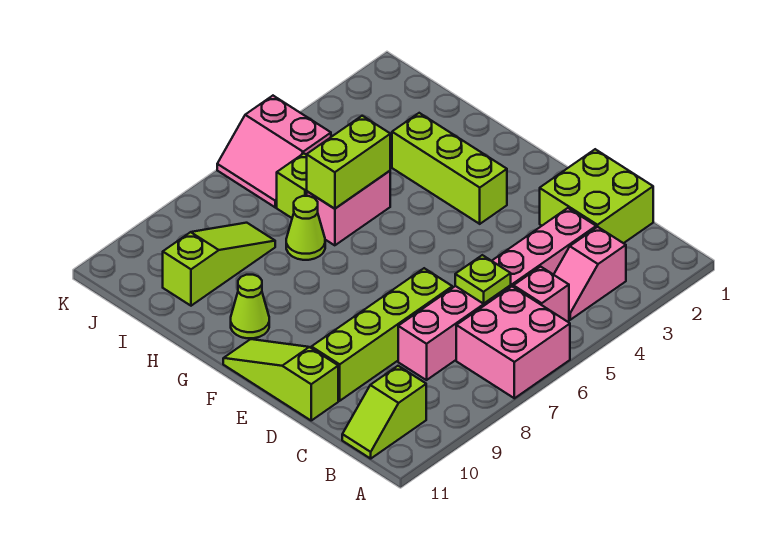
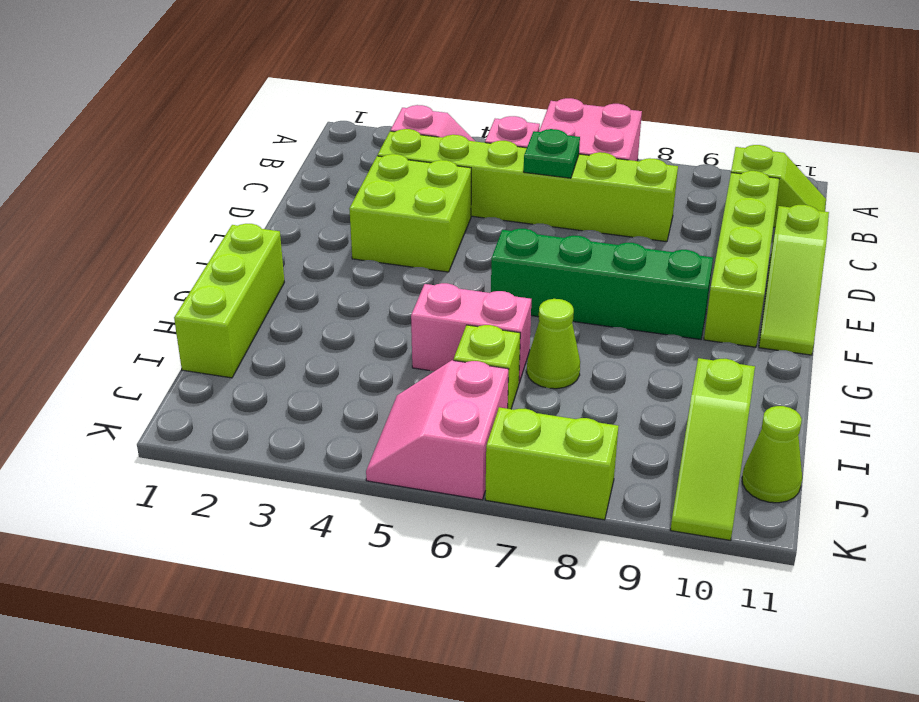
lime brick C1:D2 level 1 -> lime brick D3:E4 level 1
pink brick C3:C8 level 1 -> lime brick C3:C8 level 1
lime plate C6 level 2 -> green plate C6 level 2
lime brick D7:D10 level 1 -> lime brick C10:F10 level 1
lime brick F3:H3 level 1 -> lime brick G1:I1 level 1
none -> green brick F6:F9 level 1
lime cone G10 level 1 -> lime cone J11 level 1
lime brick H5:H6 level 2 -> lime brick K7:K8 level 1
lime slope I8:I10 level 1 top 10 -> lime slope I10:K10 level 1 top I
pink slope J5:K6 level 1 top 5 -> pink slope J5:K6 level 1 top 6

